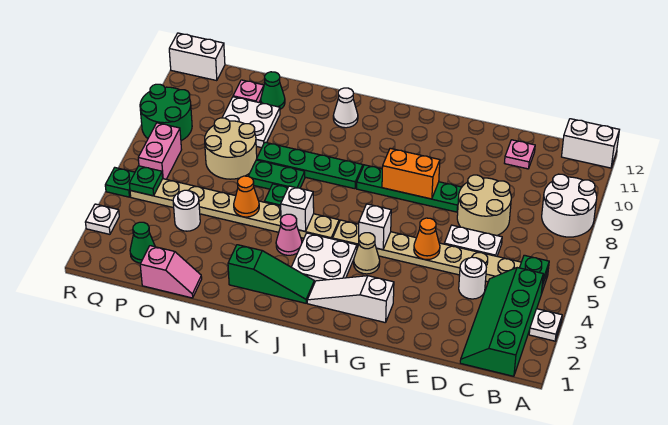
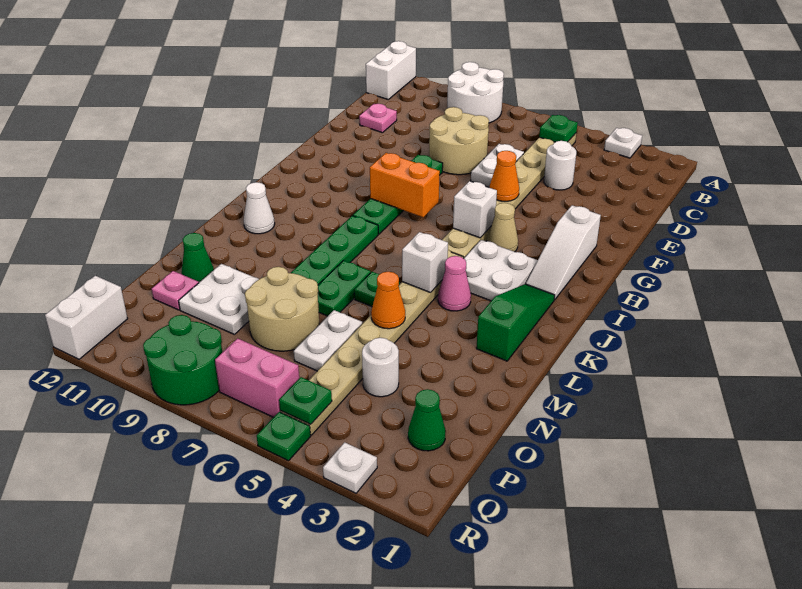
green slope B1:C4 level 1 top B -> none
orange brick G8:H8 level 2 -> orange brick H7:H8 level 2
pink slope N1:O1 level 1 top O -> none
none -> white plate N6:O6 level 1

